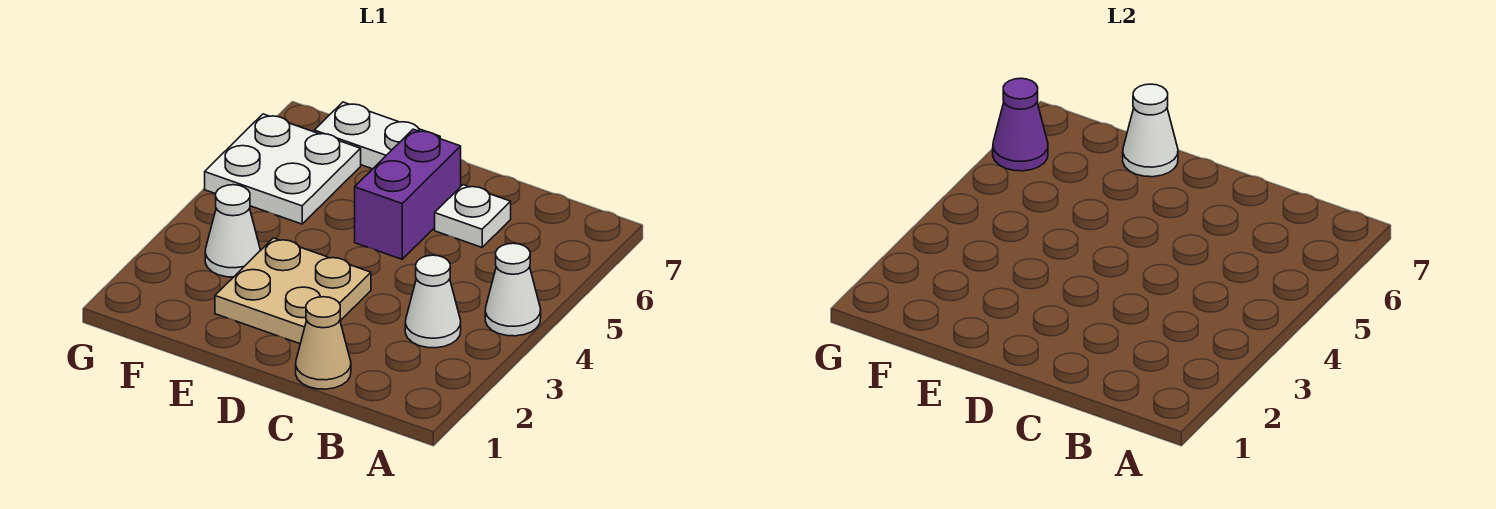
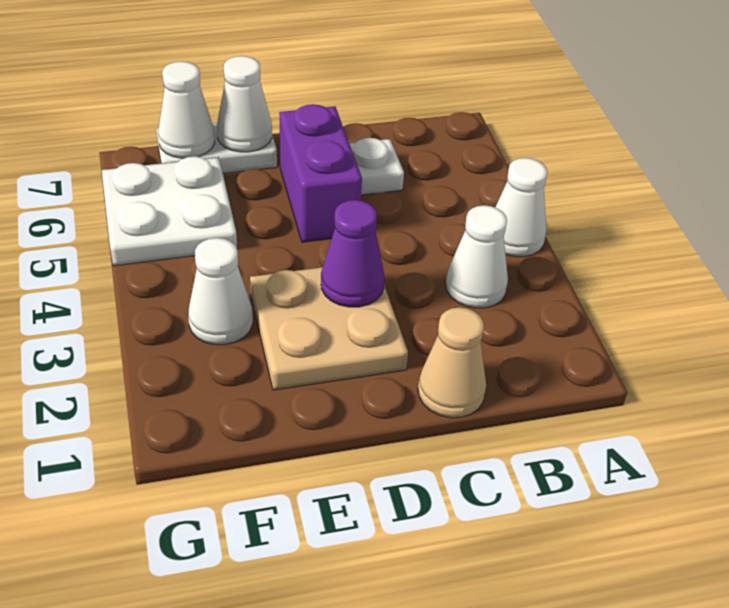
none -> white cone F7 level 2
purple cone G6 level 2 -> purple cone D3 level 2

